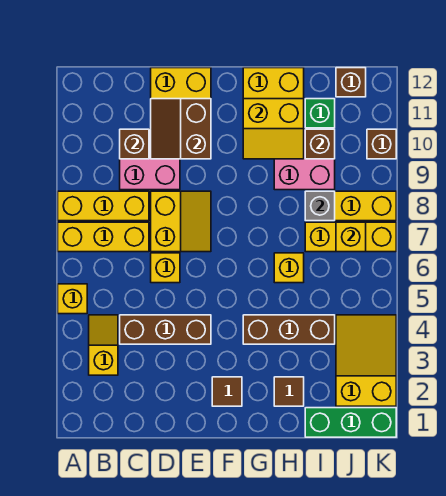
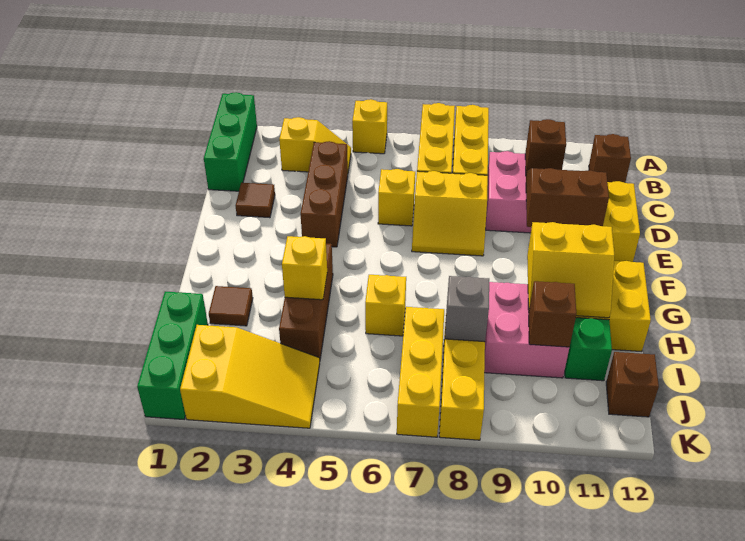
none -> green brick A1:C1 level 1
brown tile F2 level 1 -> brown tile D2 level 1
yellow slope G10:H11 level 2 top 11 -> yellow slope G10:H11 level 2 top G
yellow brick J7 level 2 -> yellow brick H4 level 2
brown brick K10 level 1 -> brown brick B12 level 1

